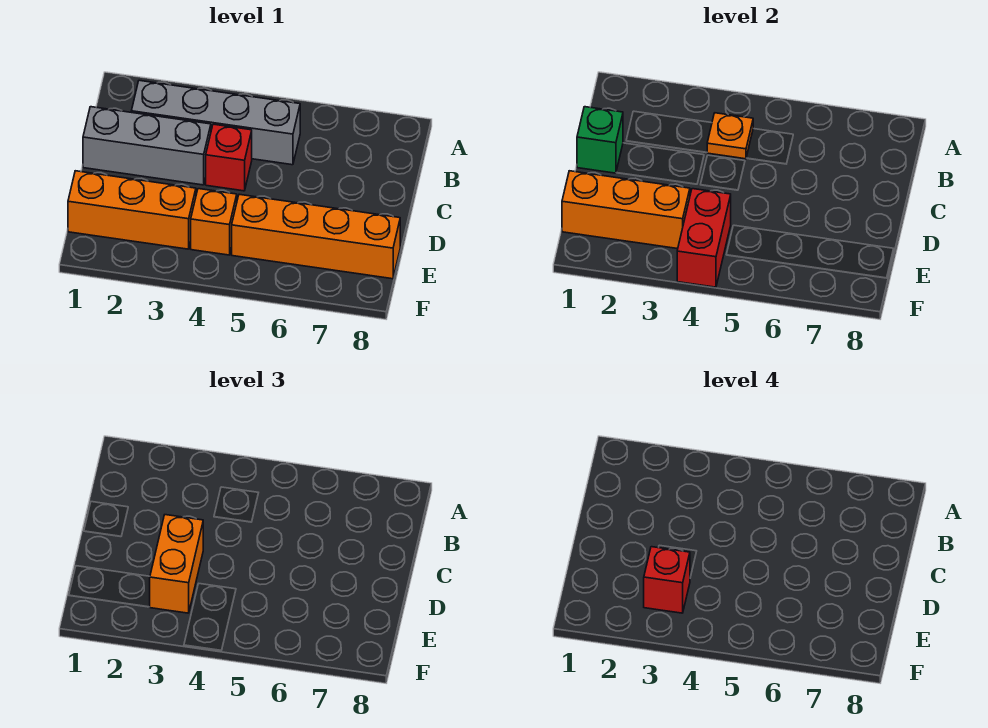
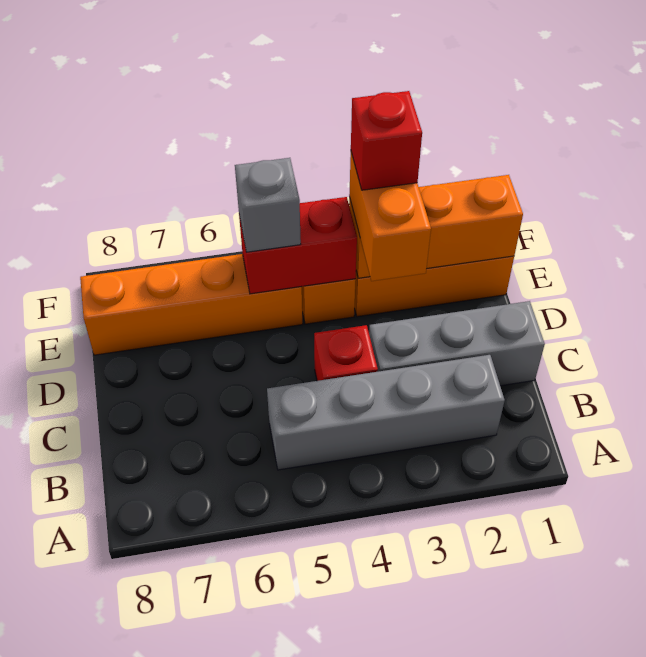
orange plate B4 level 2 -> none
green brick C1 level 2 -> none
red brick E4:F4 level 2 -> red brick E4:E5 level 2
none -> grey brick E5 level 3

